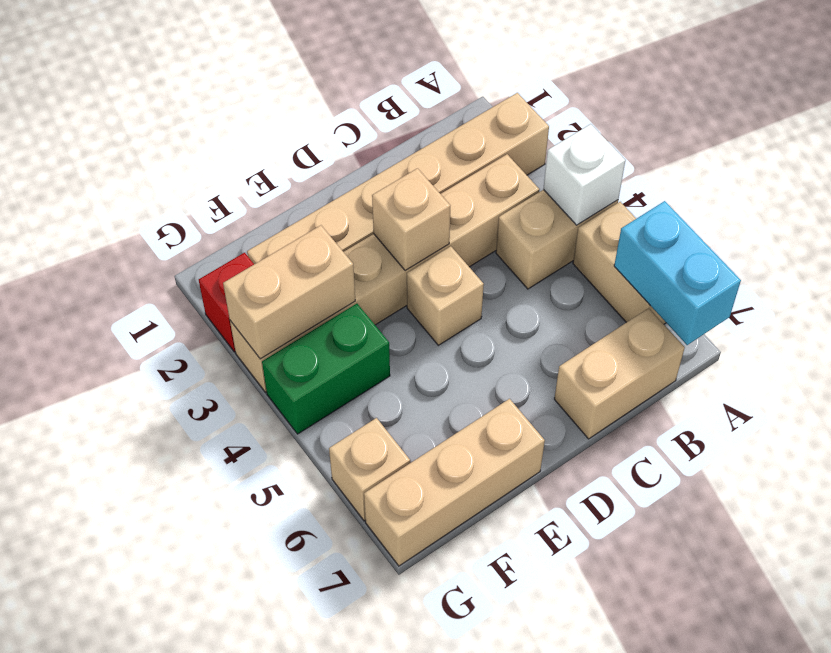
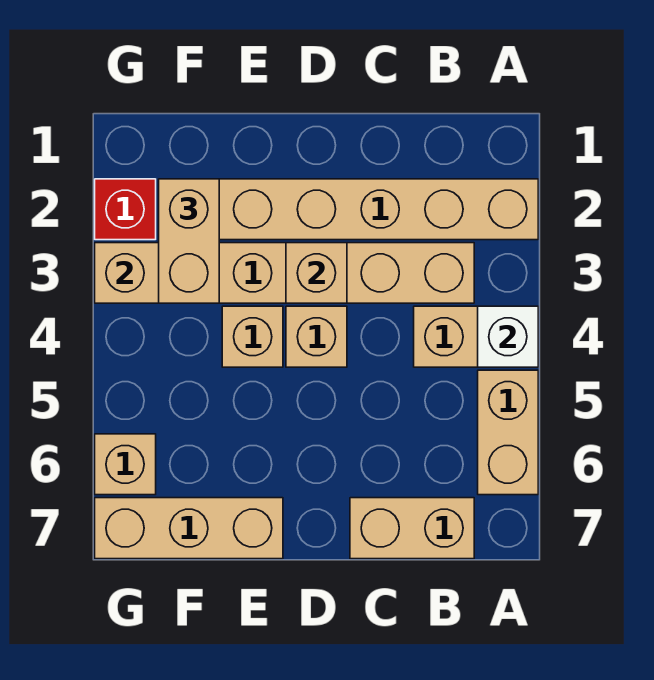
cyan brick A6:A7 level 2 -> none
none -> tan brick E4 level 1
none -> tan brick F2:F3 level 3
green brick F4:G4 level 1 -> none

